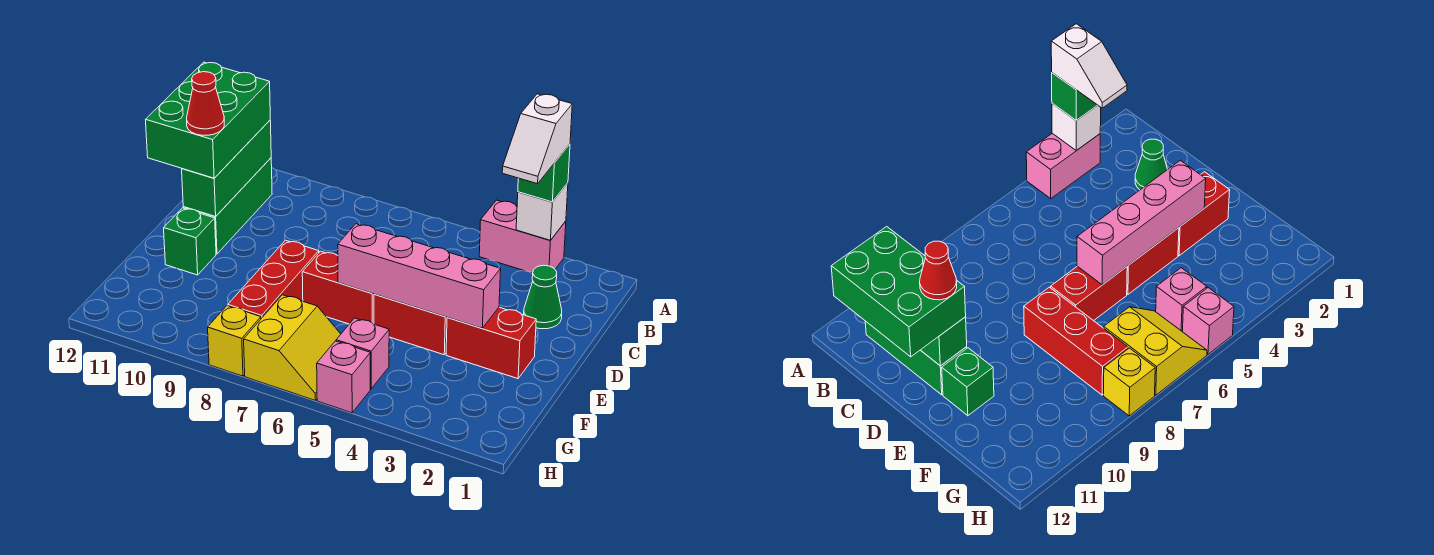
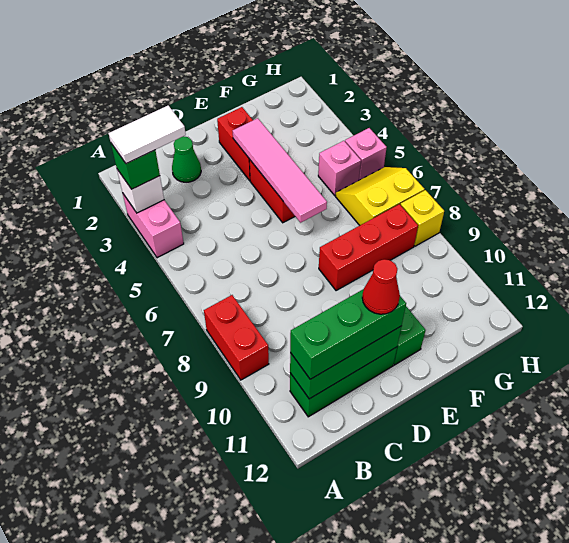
white slope A3:B3 level 4 top A -> white tile A3:B3 level 4
green brick B11:D12 level 3 -> green brick B11:D11 level 3
pink brick E3:E6 level 2 -> pink tile E3:E6 level 2
red brick E6:E7 level 1 -> red brick A8:A9 level 1

